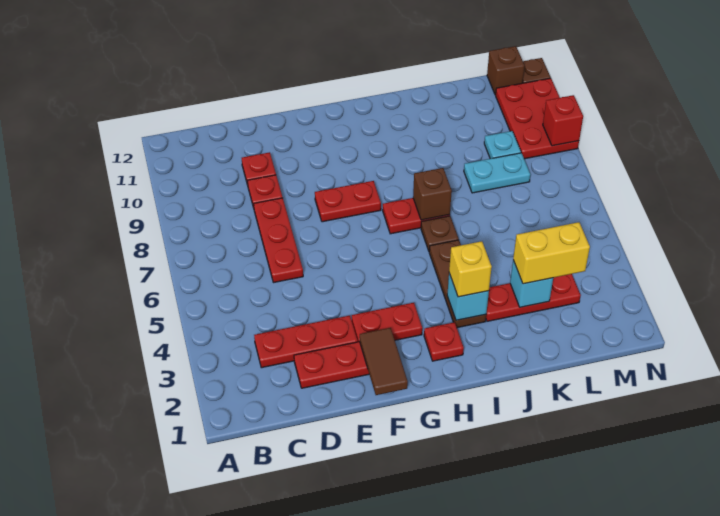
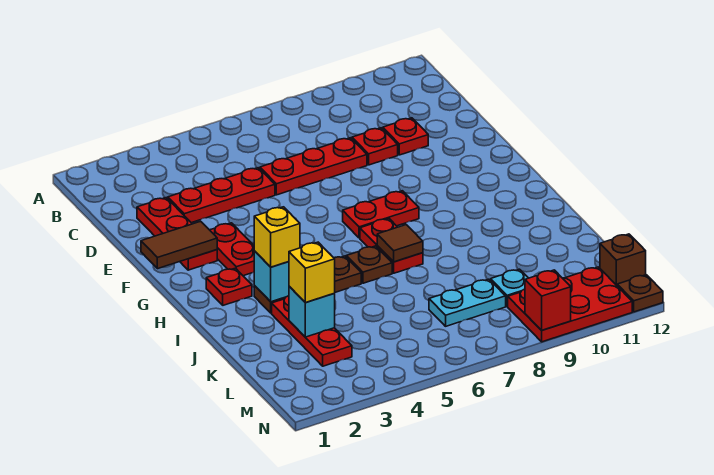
red plate C3:E3 level 1 -> red plate D3:D5 level 1
red plate F8:G8 level 1 -> red plate G7:G8 level 1
brown brick I7 level 2 -> brown tile I7 level 2
yellow brick K3:L3 level 3 -> yellow brick K3 level 3
cyan plate K8:L8 level 1 -> cyan plate L7:L8 level 1

